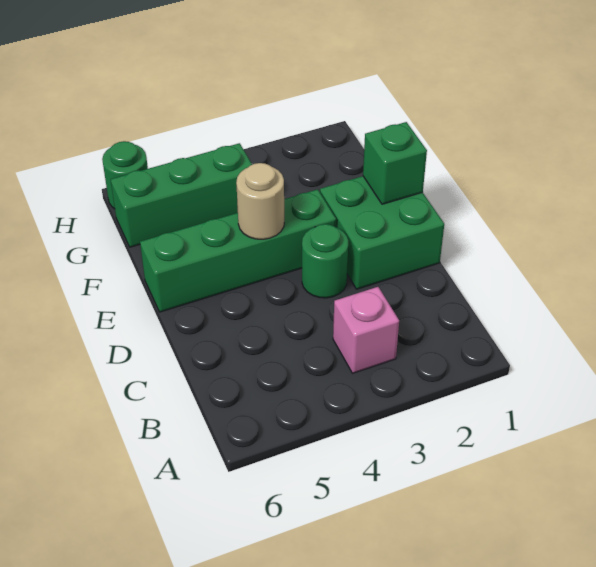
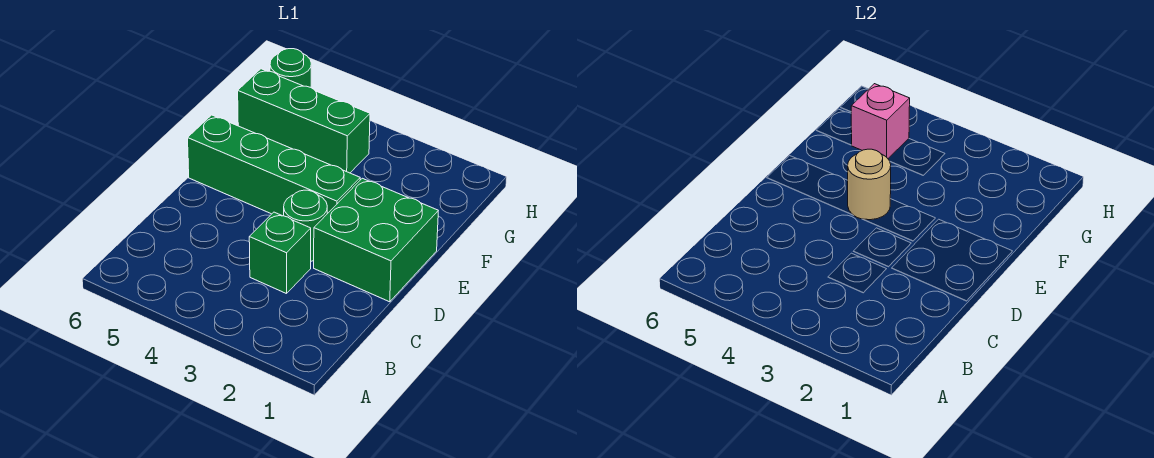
pink brick B3 level 1 -> pink brick G5 level 2
green brick E1 level 2 -> green brick C3 level 1

